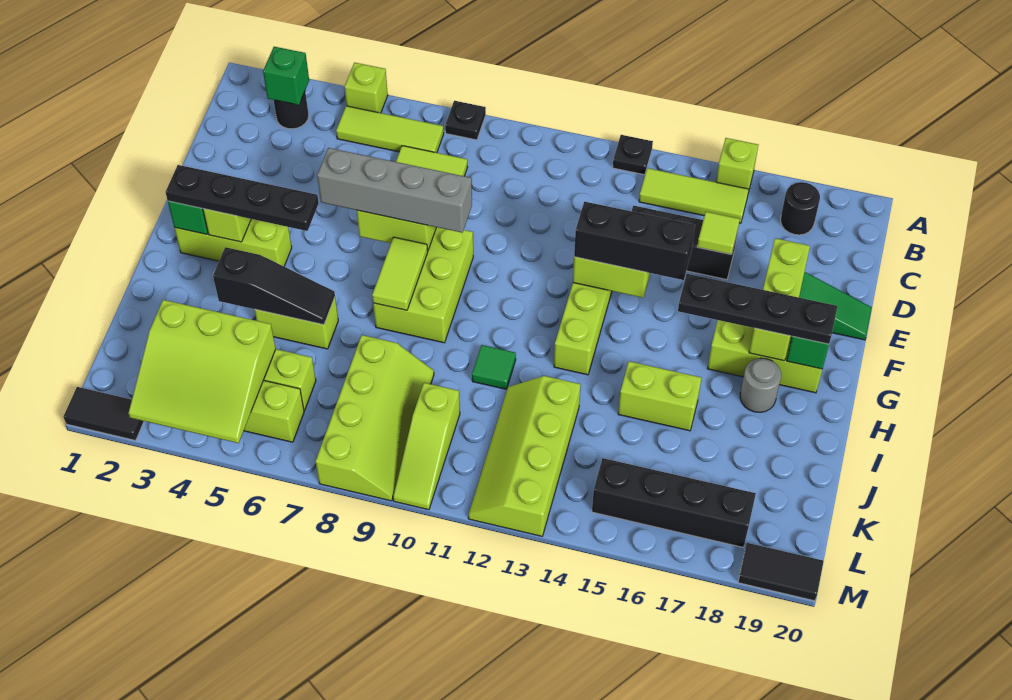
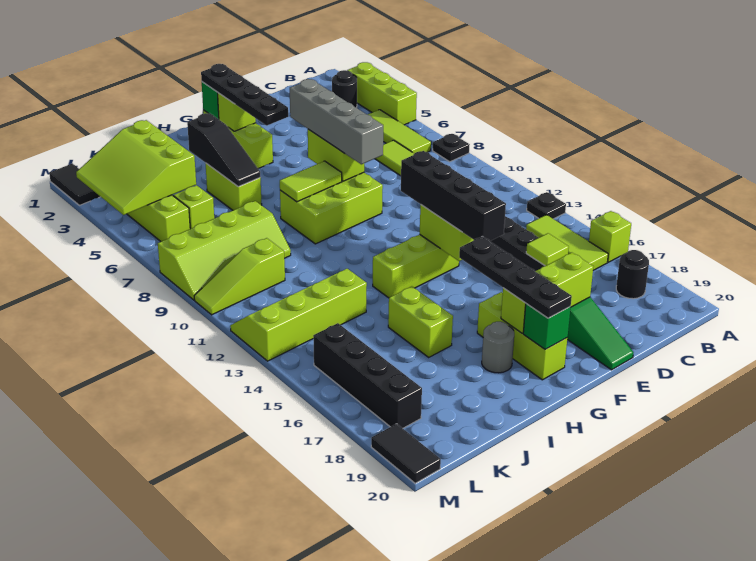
lime brick A5 level 1 -> lime brick A3:A5 level 1
green brick B3 level 2 -> none
black brick F13:F15 level 3 -> black brick F12:F15 level 3
green tile I11 level 1 -> none

